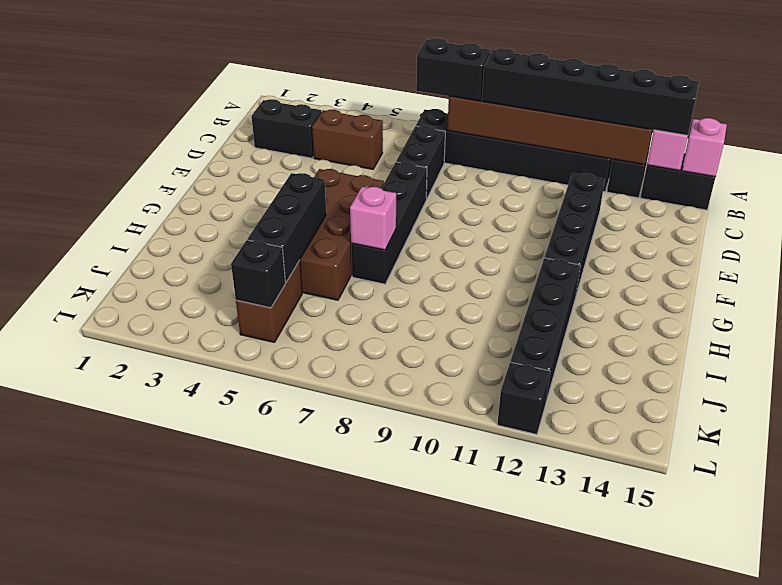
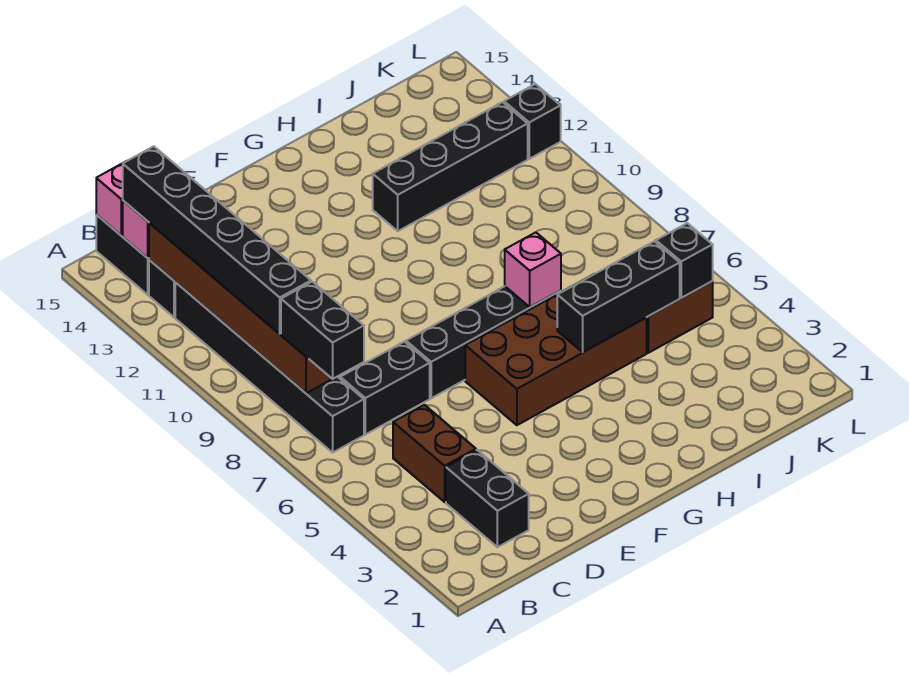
black brick D12:G12 level 1 -> none

